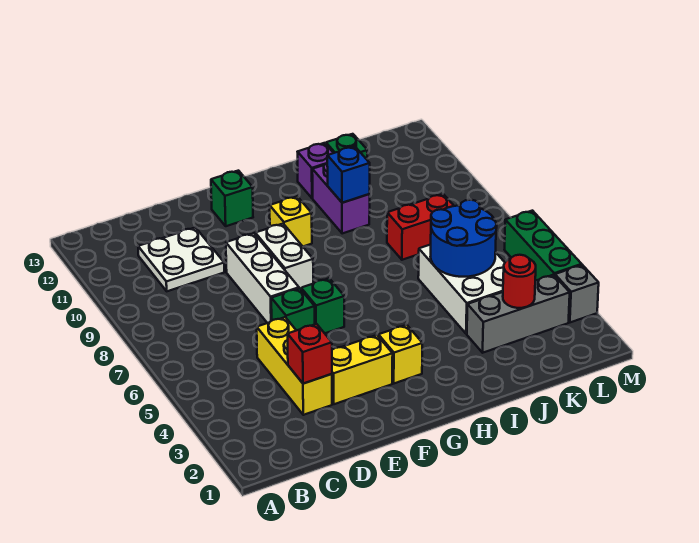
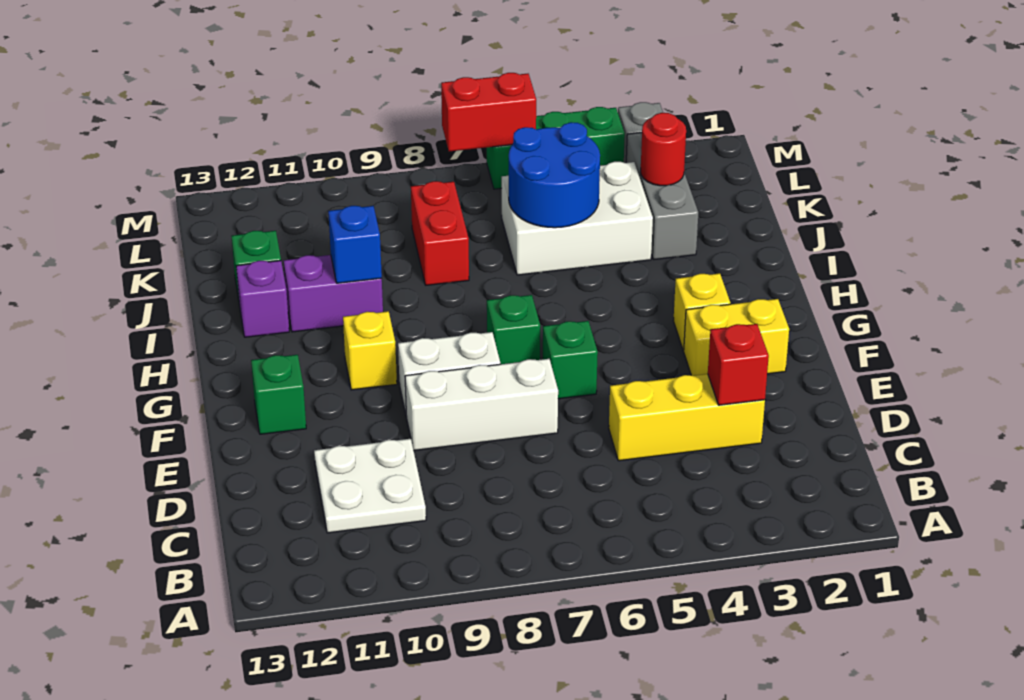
yellow brick E3:F3 level 1 -> yellow brick F2:F3 level 1
green brick E6 level 1 -> green brick G7 level 1
none -> red brick M6:M7 level 2

